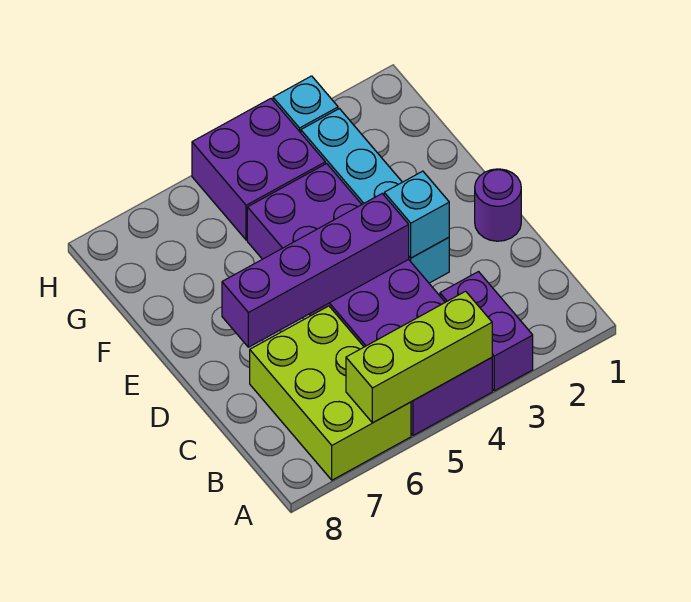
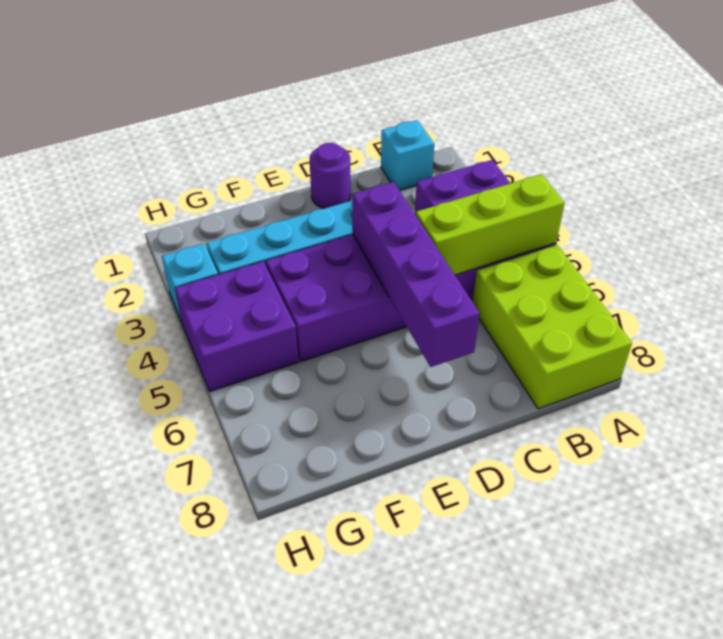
lime brick A4:A6 level 2 -> lime brick A5:C5 level 2
lime brick A6:C7 level 1 -> lime brick A6:B8 level 1
cyan brick D3 level 2 -> cyan brick B1 level 1

